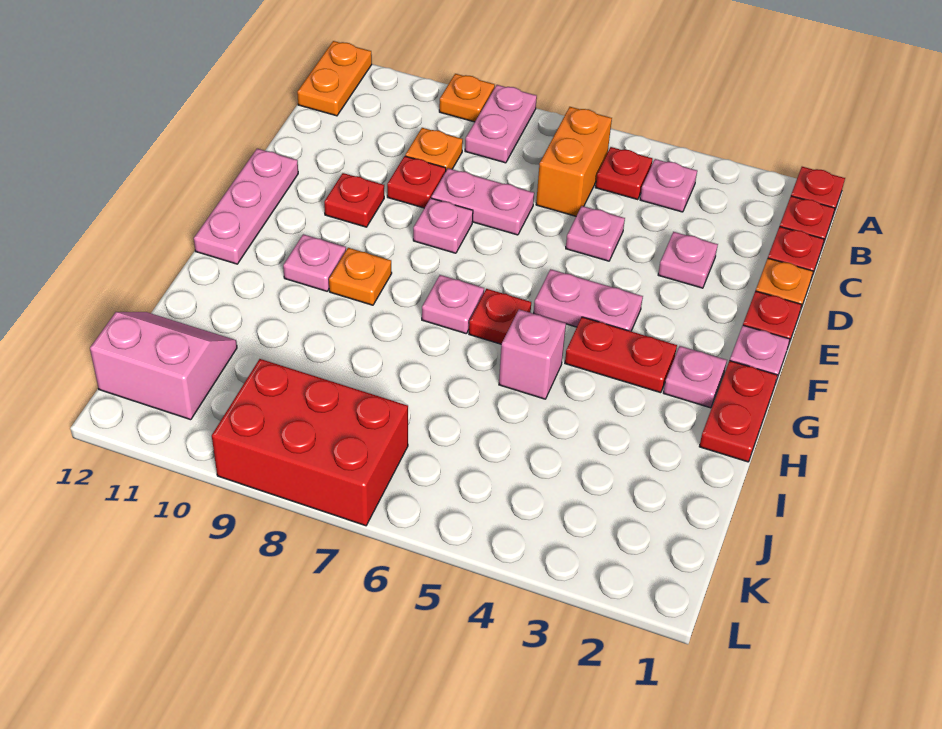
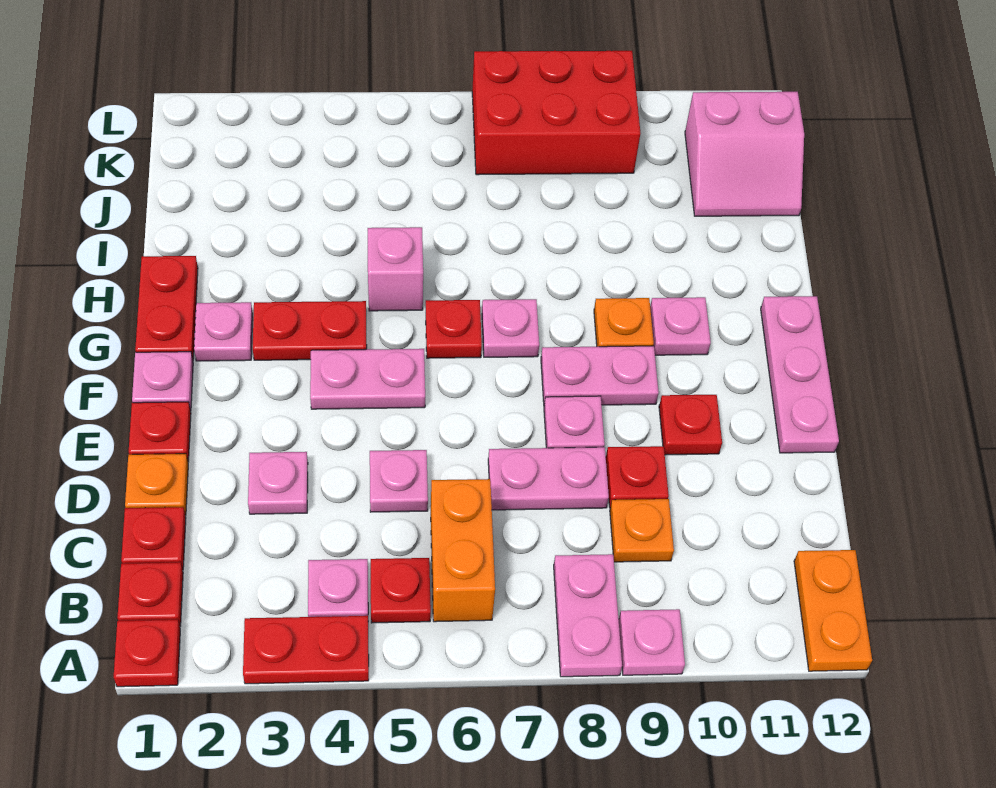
none -> red plate A3:A4 level 1
orange plate A9 level 1 -> pink plate A9 level 1
none -> pink plate F8:F9 level 1

